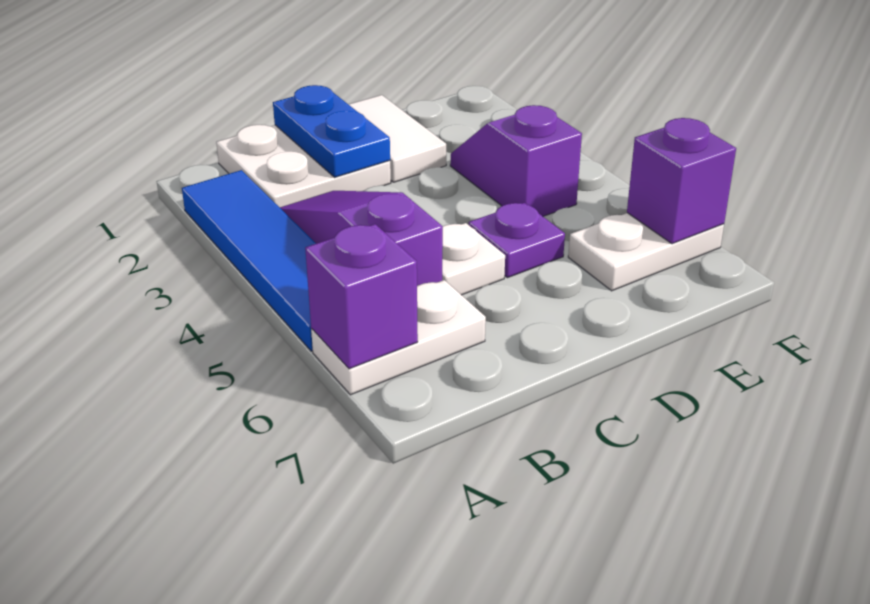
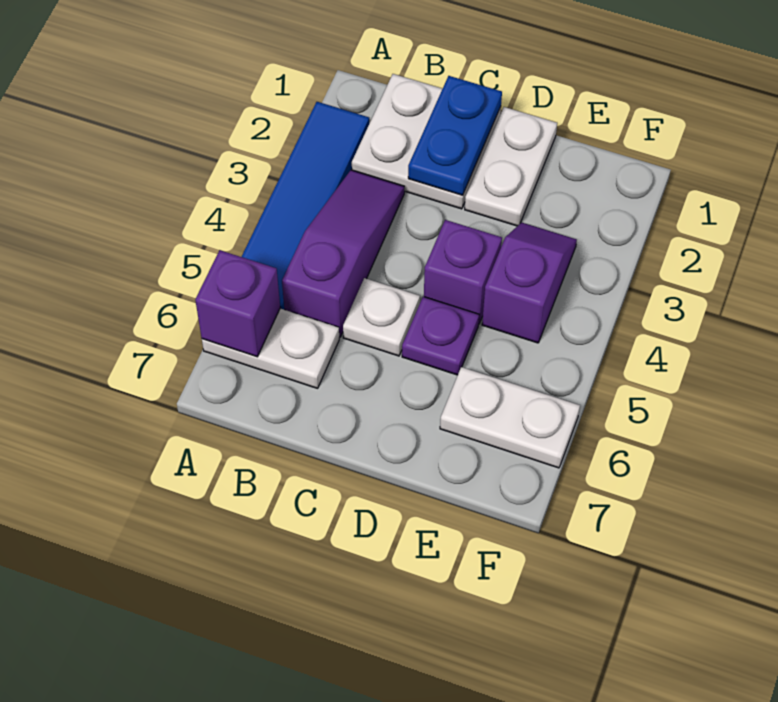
white tile D1:D2 level 1 -> white plate D1:D2 level 1
purple brick F6 level 2 -> purple brick D4 level 1

